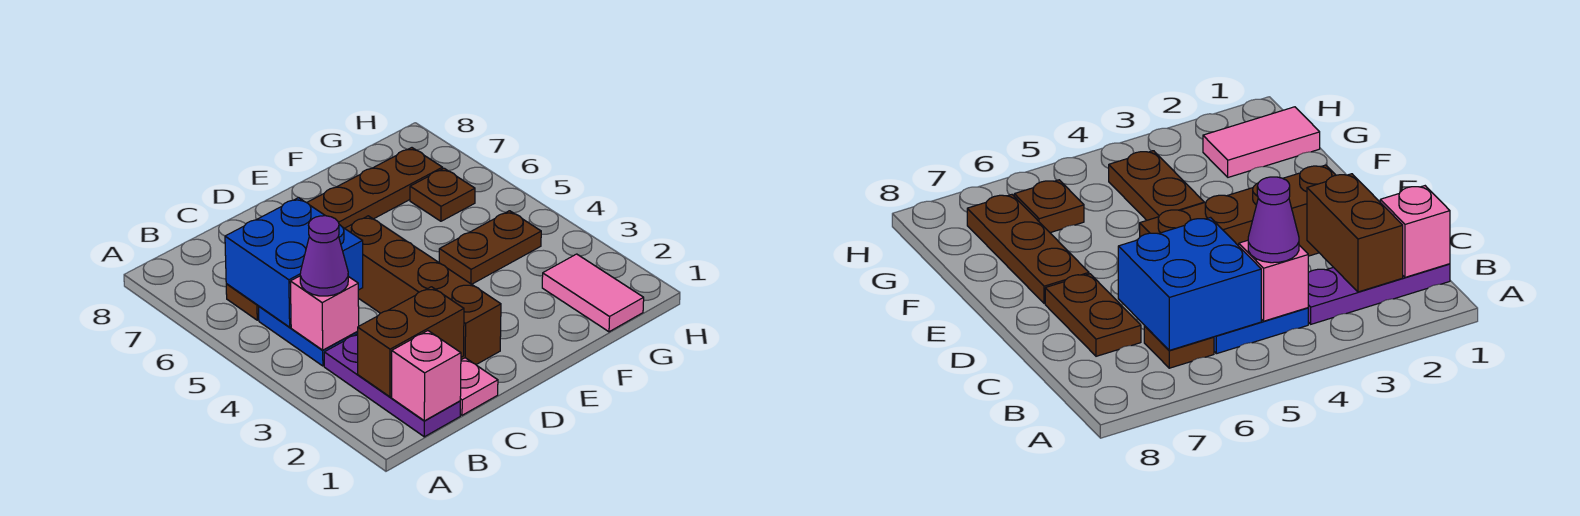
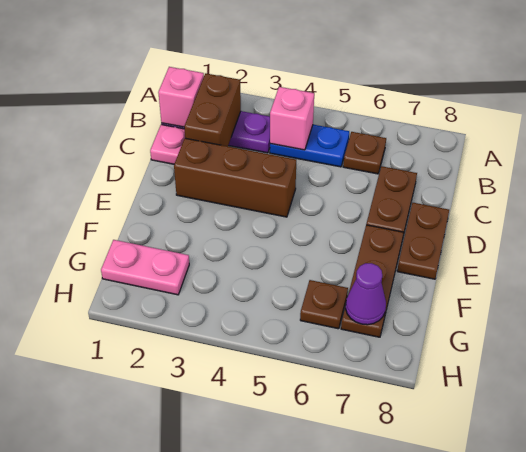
purple cone B4 level 3 -> purple cone G7 level 2
blue brick B5:C6 level 2 -> none
brown brick D2:D5 level 1 -> brown brick D2:D4 level 1
brown plate F4:G4 level 1 -> brown plate D8:E8 level 1
pink tile G1:G2 level 1 -> pink plate G1:G2 level 1

